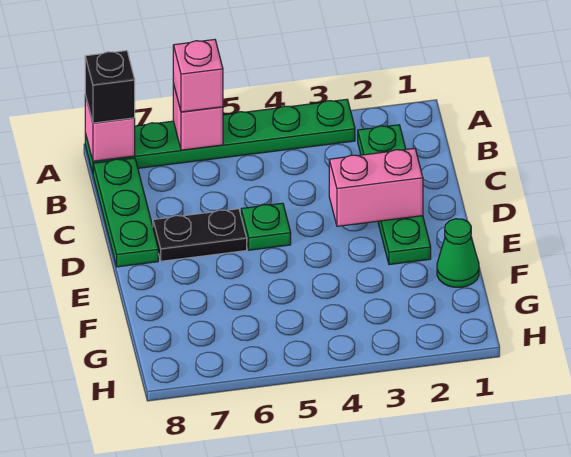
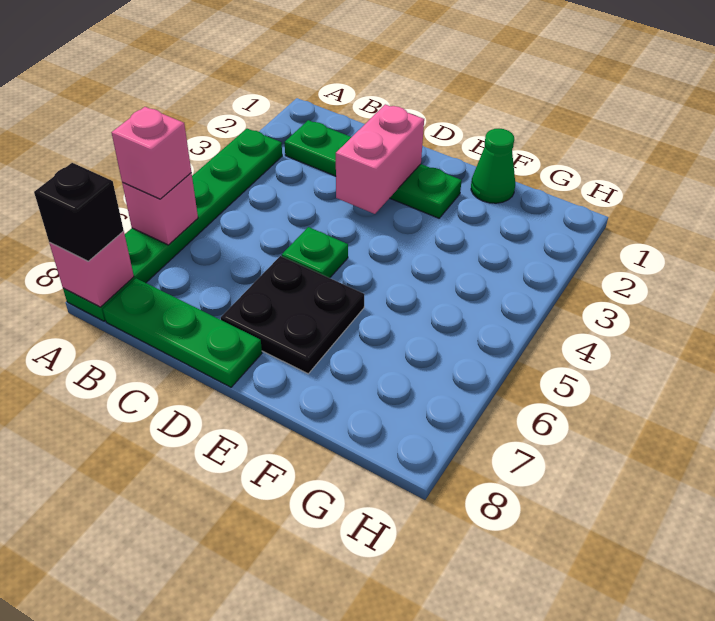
black plate D6:D7 level 1 -> black plate D6:E7 level 1

